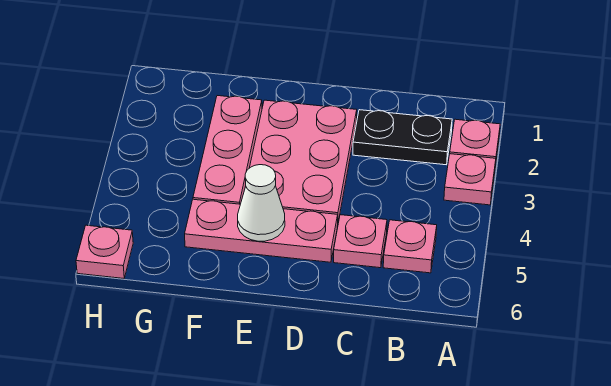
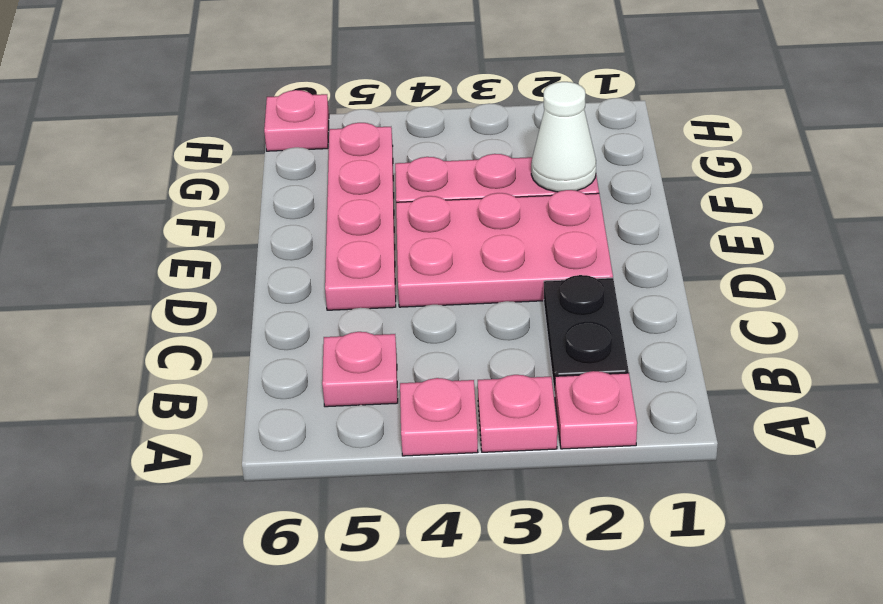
pink plate C5 level 1 -> pink plate A4 level 1
pink plate D5:F5 level 1 -> pink plate D5:G5 level 1
white cone E5 level 2 -> white cone F2 level 2

